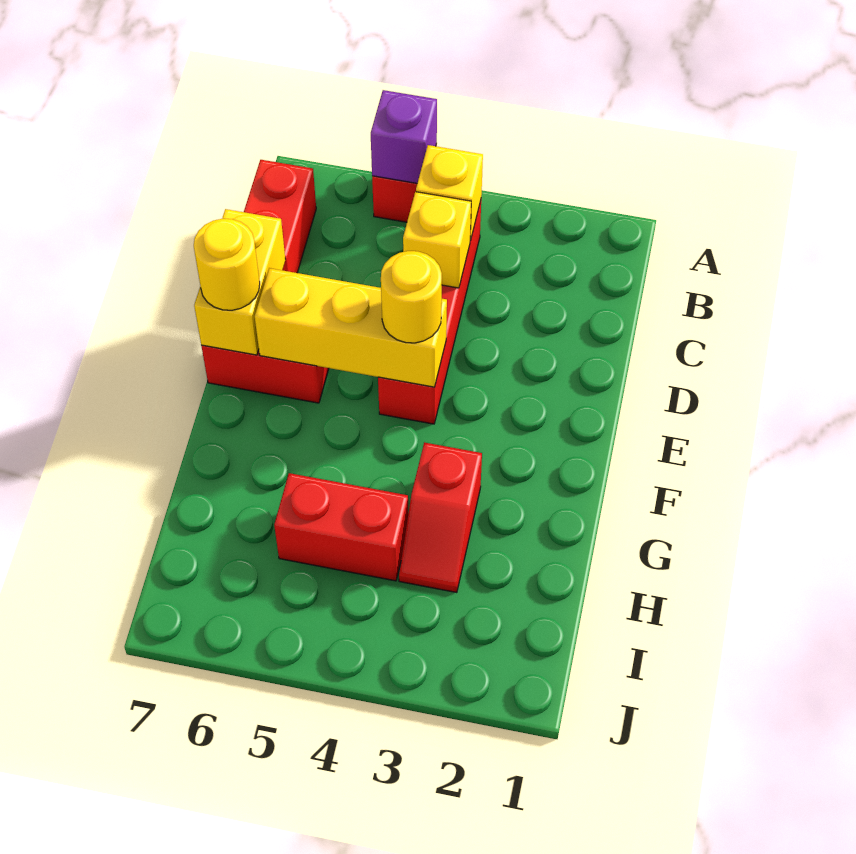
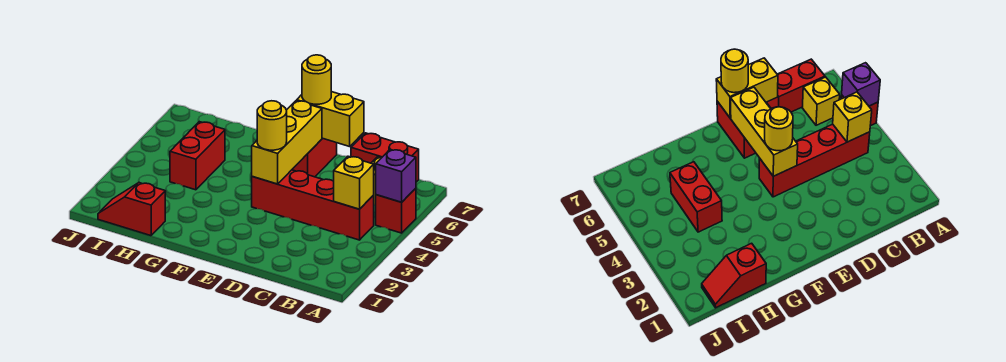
yellow brick C4 level 2 -> yellow brick B6 level 1
red slope G3:H3 level 1 top G -> red slope H1:I1 level 1 top H

